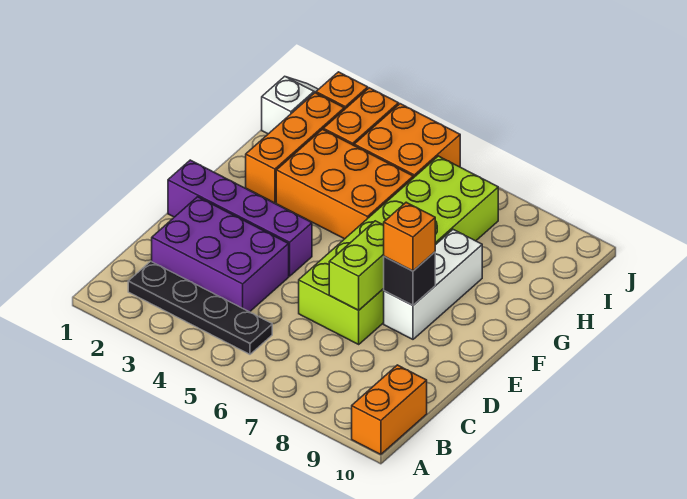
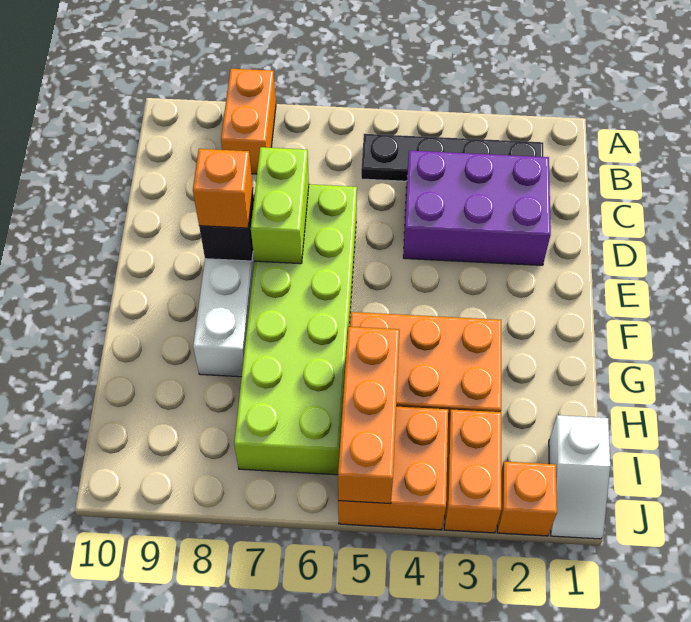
orange brick A10:B10 level 1 -> orange brick A8:B8 level 1
purple brick E1:E4 level 1 -> none
orange brick G2:I2 level 1 -> orange brick H5:J5 level 2

